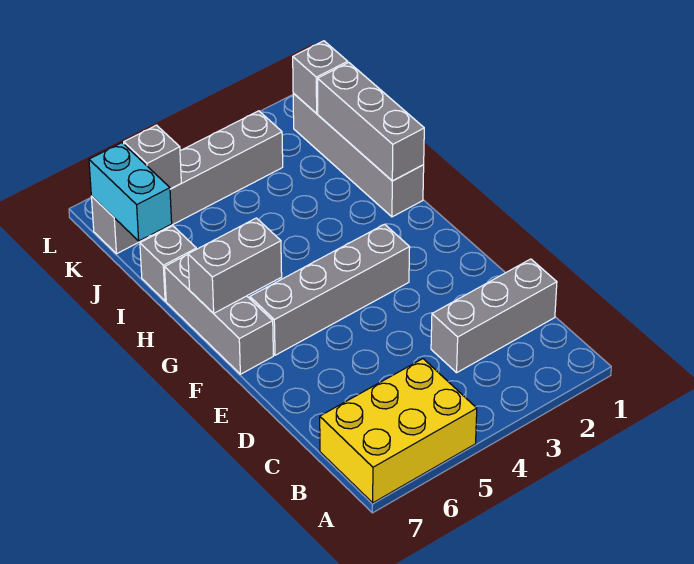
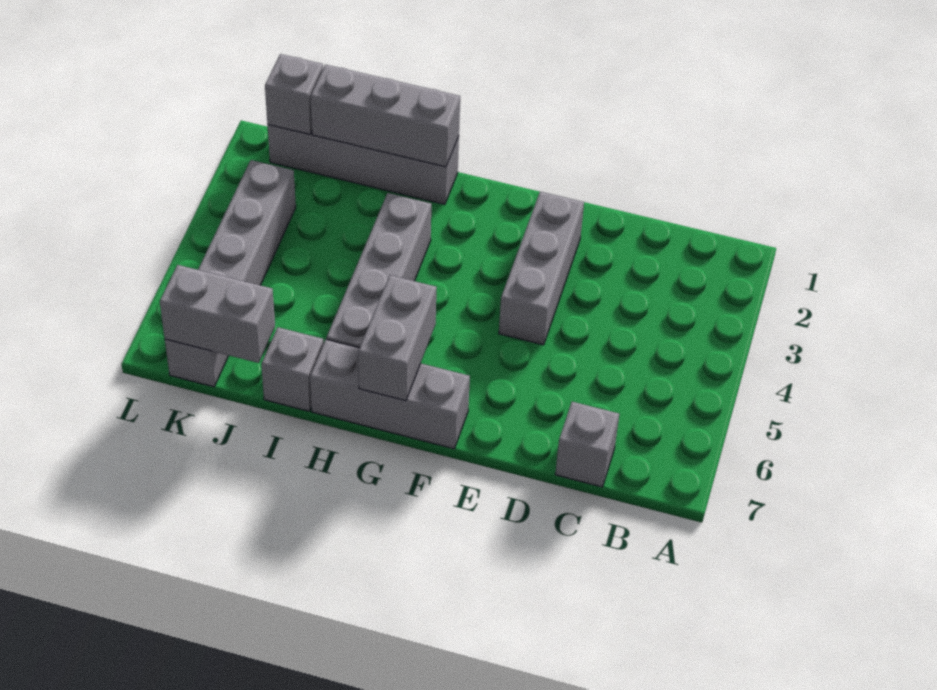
yellow brick A5:B7 level 1 -> none
grey brick C1:C3 level 1 -> grey brick E2:E4 level 1
grey brick F3:F6 level 1 -> grey brick H3:H6 level 1
cyan brick J7:K7 level 2 -> grey brick J7:K7 level 2
grey brick K6 level 2 -> grey brick C7 level 1

